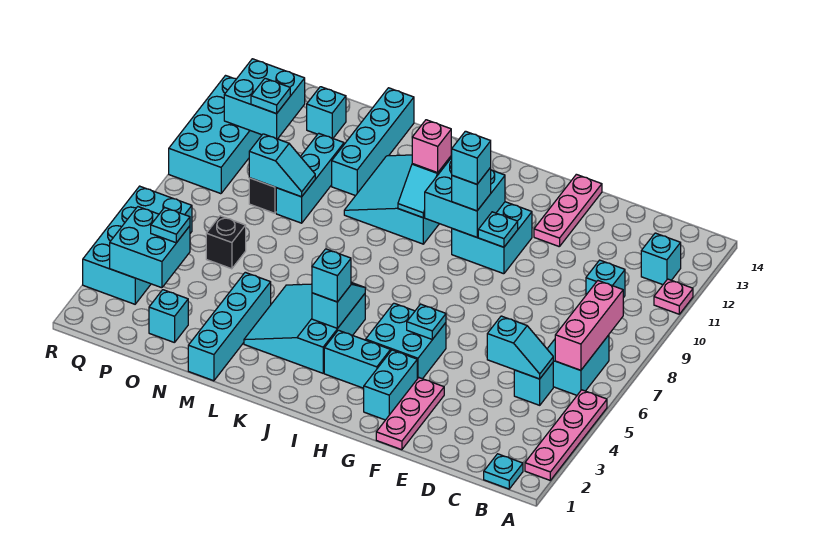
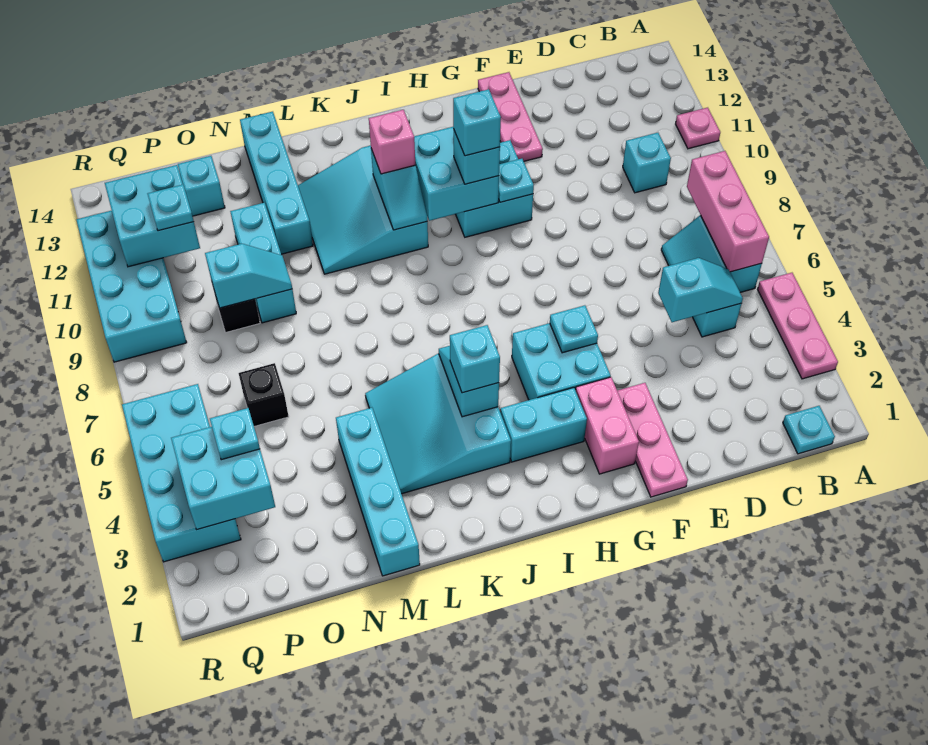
pink plate A2:A5 level 1 -> pink plate A3:A5 level 1
cyan brick B12 level 1 -> none
cyan brick G2:G3 level 1 -> pink brick G2:G3 level 1
cyan brick O2 level 1 -> none

